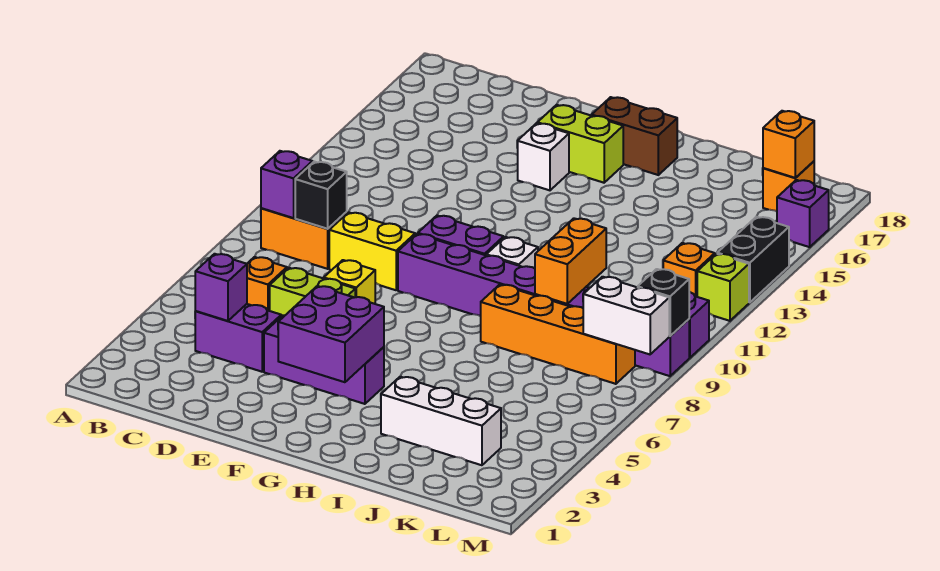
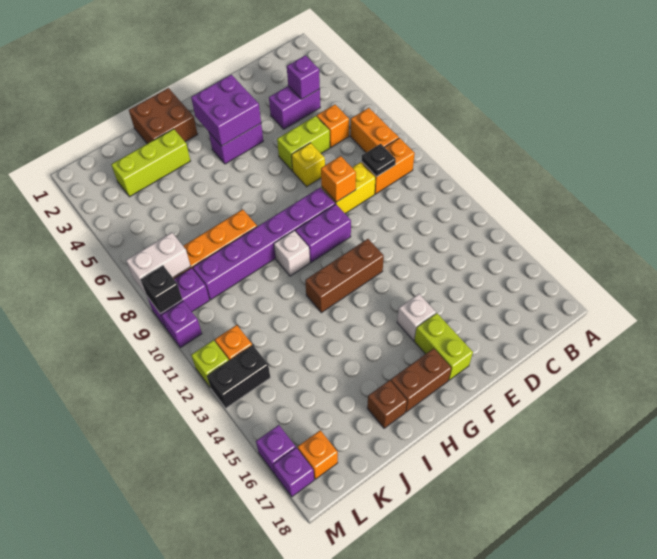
purple brick B9 level 2 -> purple brick M17 level 1
black brick C9 level 2 -> black plate C9 level 2
purple brick E4:G4 level 1 -> purple brick F4:G4 level 1
none -> brown brick F12:H12 level 1
lime brick F16:G16 level 1 -> lime brick F16:F17 level 1
none -> brown brick H1:I2 level 1
white brick I3:K3 level 1 -> lime brick I3:K3 level 1
none -> brown brick I17 level 1
orange brick J9:J10 level 2 -> orange brick B7:B8 level 1
orange brick L17 level 2 -> orange brick E9 level 2
black brick M13:M14 level 1 -> black brick L13:M13 level 1

